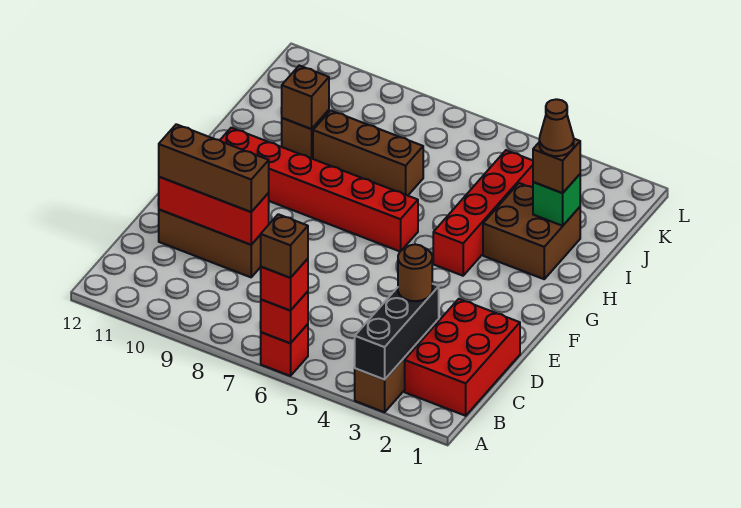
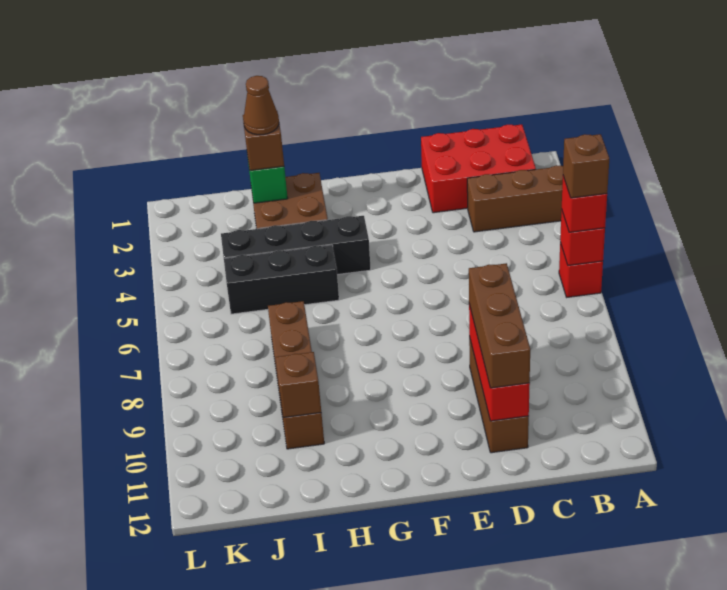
black brick A3:C3 level 2 -> black brick H5:J5 level 1
brown round brick C3 level 3 -> none
red brick G4:J4 level 1 -> black brick G4:J4 level 1
red brick G6:G11 level 1 -> none

